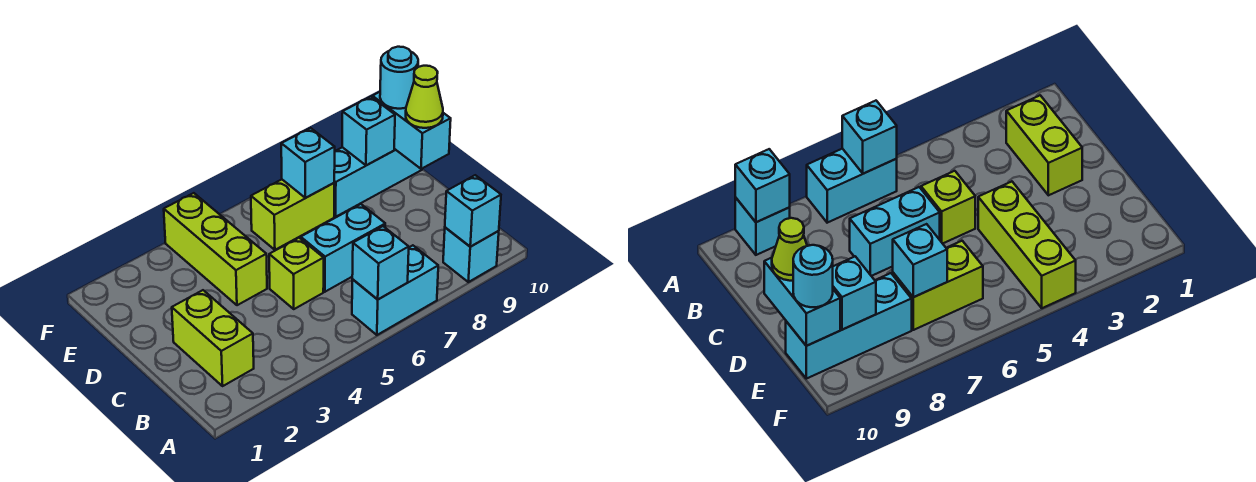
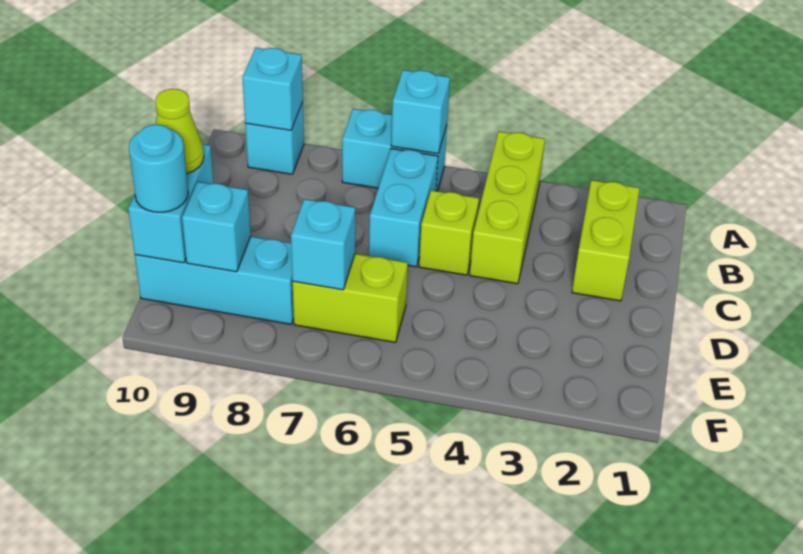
cyan brick C6:C7 level 1 -> cyan brick B6:C6 level 1
lime brick D4:F4 level 1 -> lime brick A4:C4 level 1

